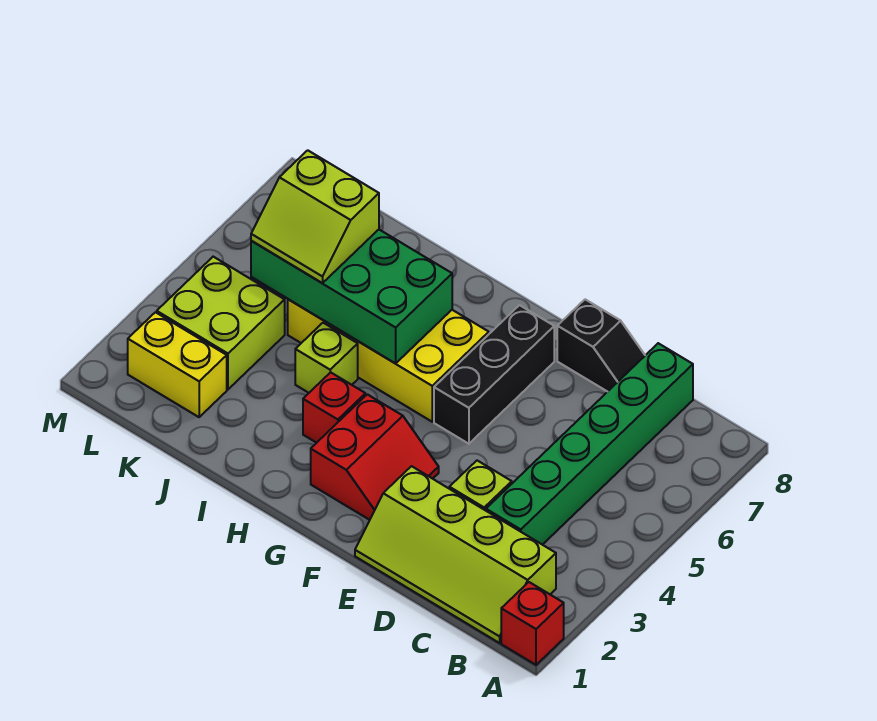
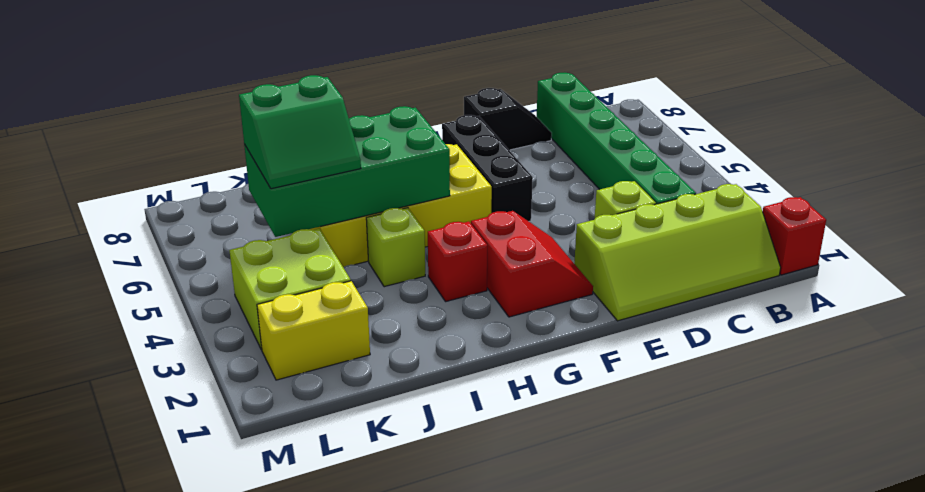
lime slope J5:K6 level 3 top 6 -> green slope J5:K6 level 3 top 6

